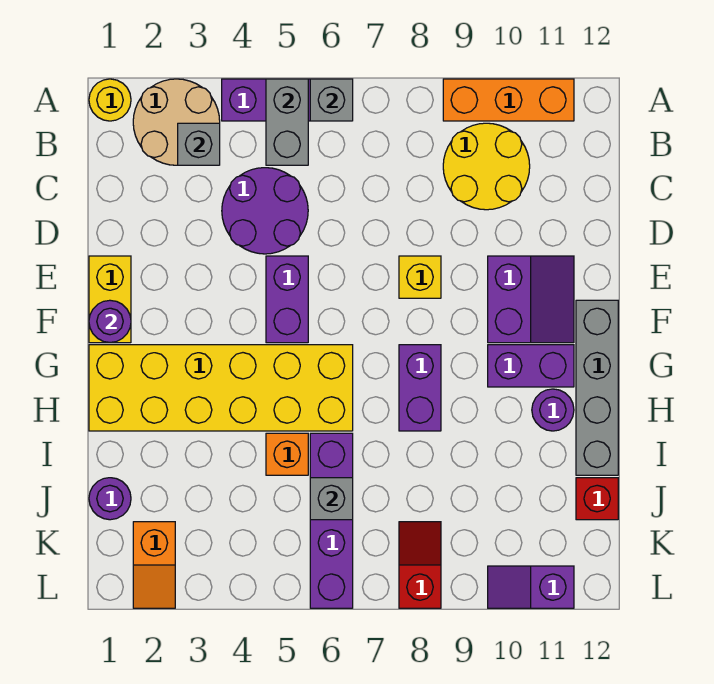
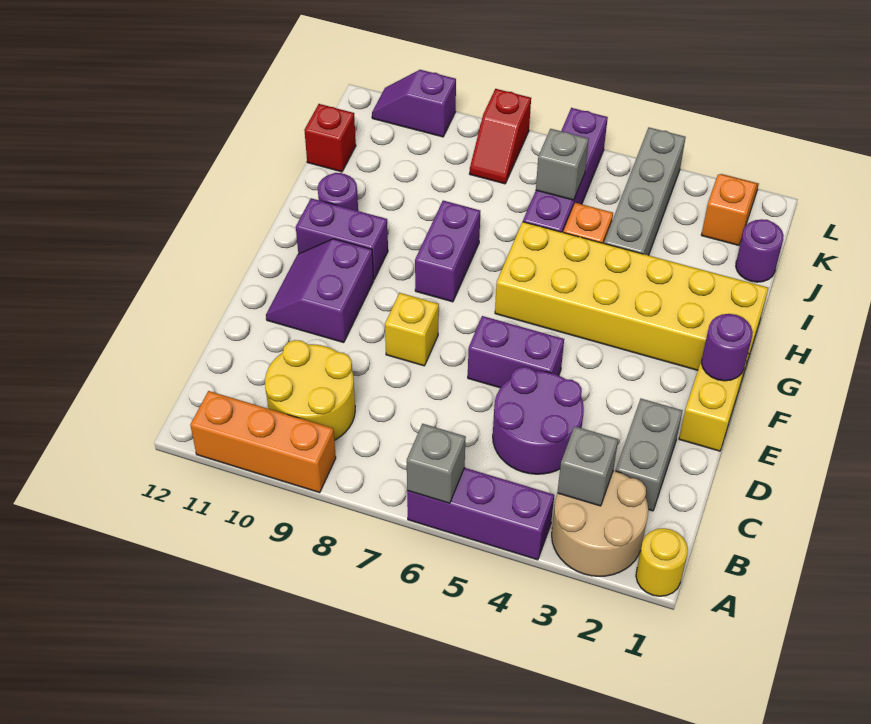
grey brick A5:B5 level 2 -> grey brick C2:D2 level 1
purple brick E5:F5 level 1 -> purple brick E5:E6 level 1
grey brick F12:I12 level 1 -> grey brick I4:L4 level 1
purple slope L10:L11 level 1 top 11 -> purple slope L10:L11 level 1 top 10

